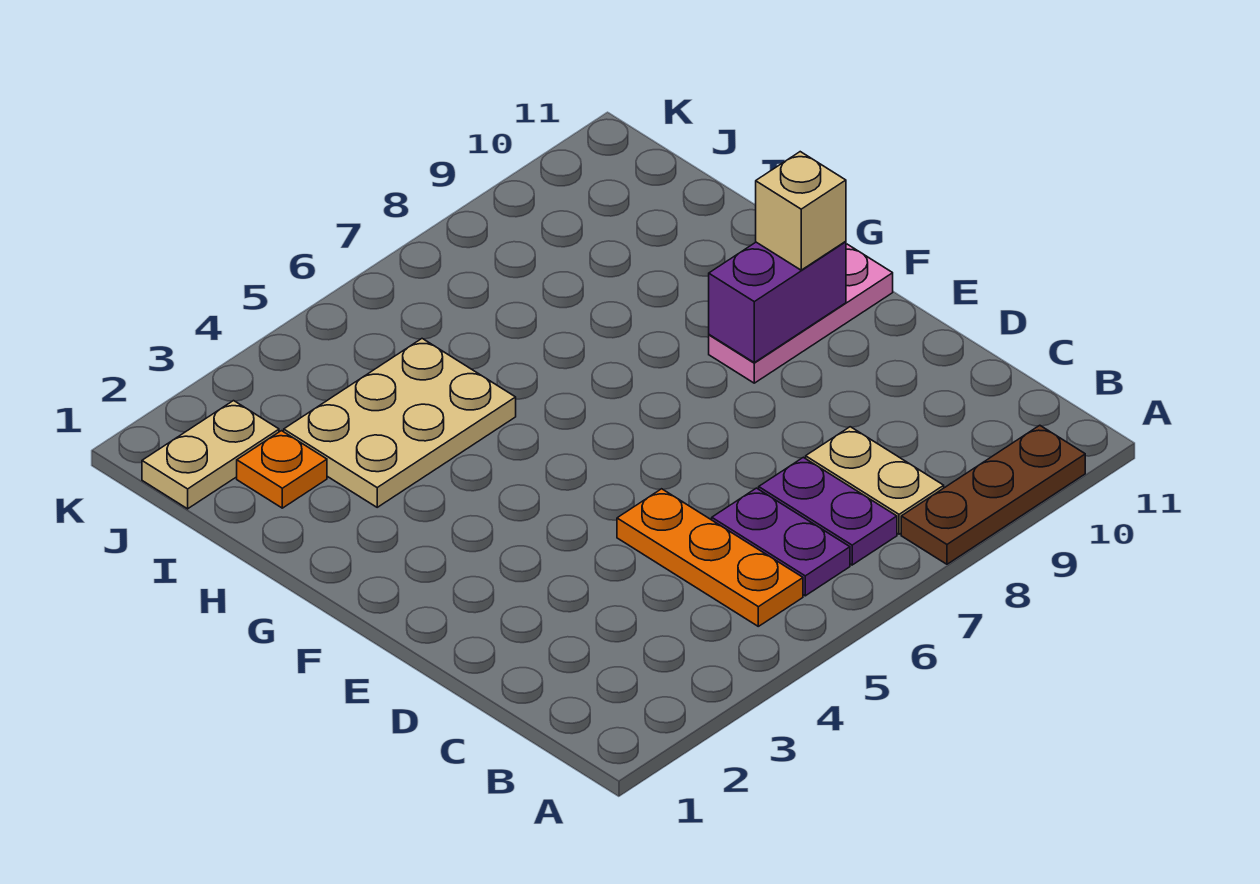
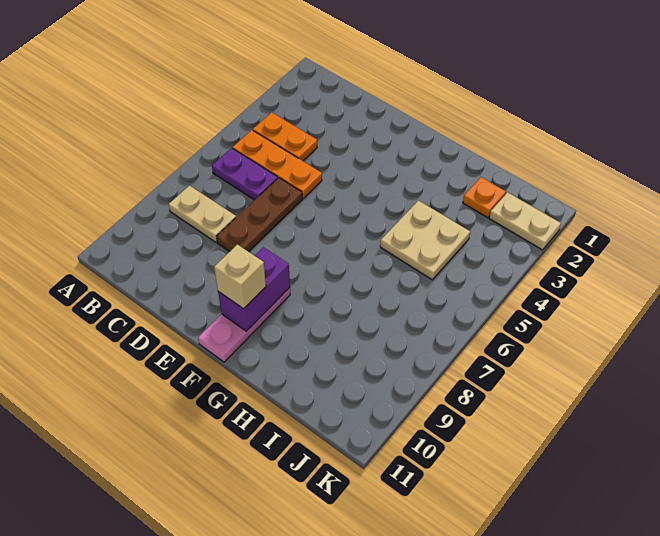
brown plate A8:A10 level 1 -> brown plate D6:D8 level 1
none -> orange plate B4:C4 level 1
purple plate B7:C7 level 1 -> none
tan plate H3:I5 level 1 -> tan plate H4:I5 level 1
tan plate J1:J2 level 1 -> tan plate J2:K2 level 1

